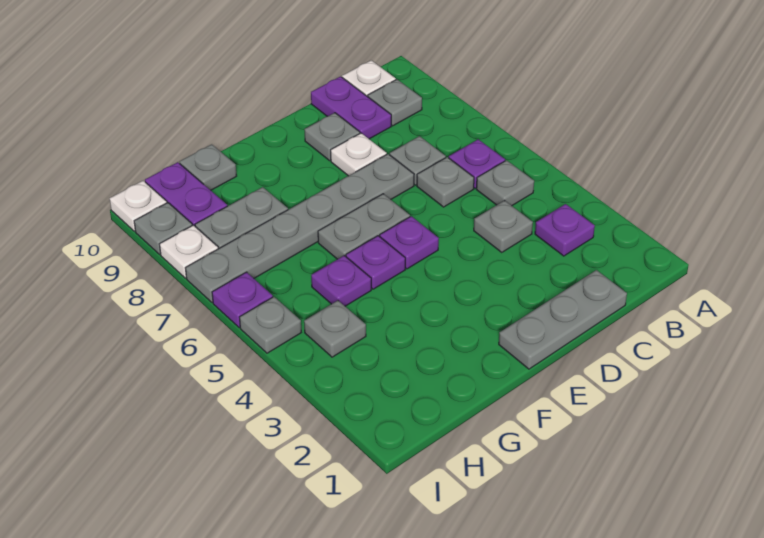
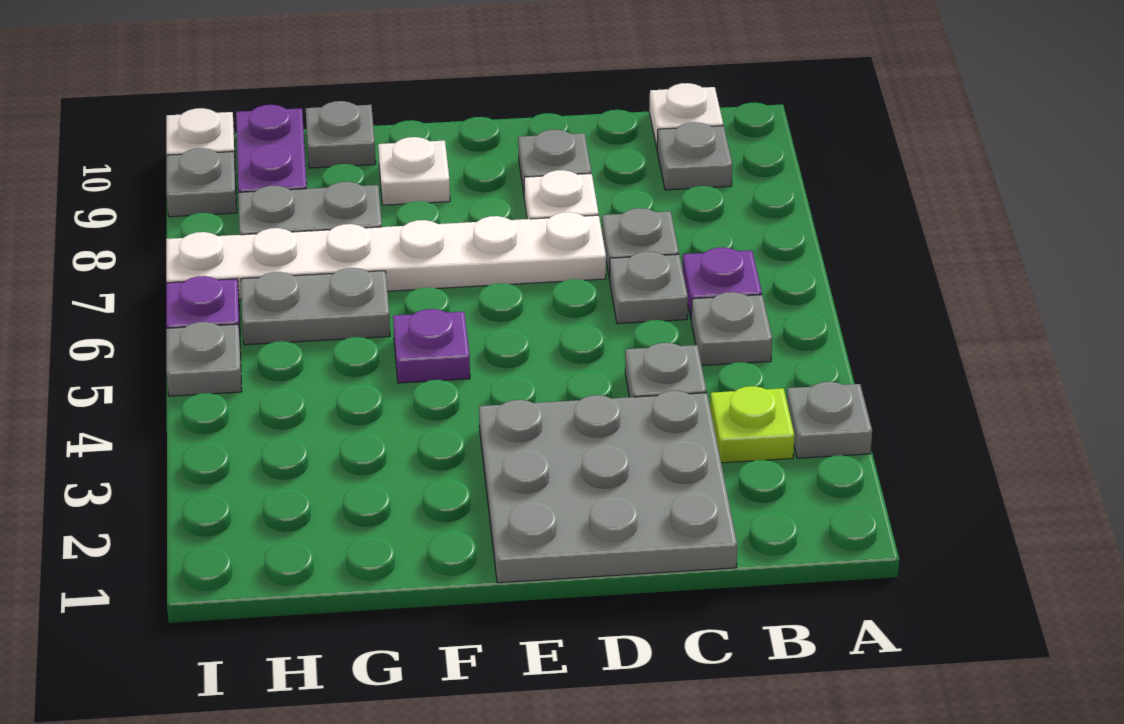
purple plate B3 level 1 -> lime plate B3 level 1
grey plate C1:E1 level 1 -> grey plate C1:E3 level 1
purple plate C9:C10 level 1 -> none
grey plate D7:I7 level 1 -> white plate D7:I7 level 1
purple plate E5 level 1 -> none
grey plate E6:F6 level 1 -> grey plate G6:H6 level 1
purple plate G5 level 1 -> none
grey plate H4 level 1 -> grey plate A3 level 1
white plate I8 level 1 -> white plate F9 level 1

